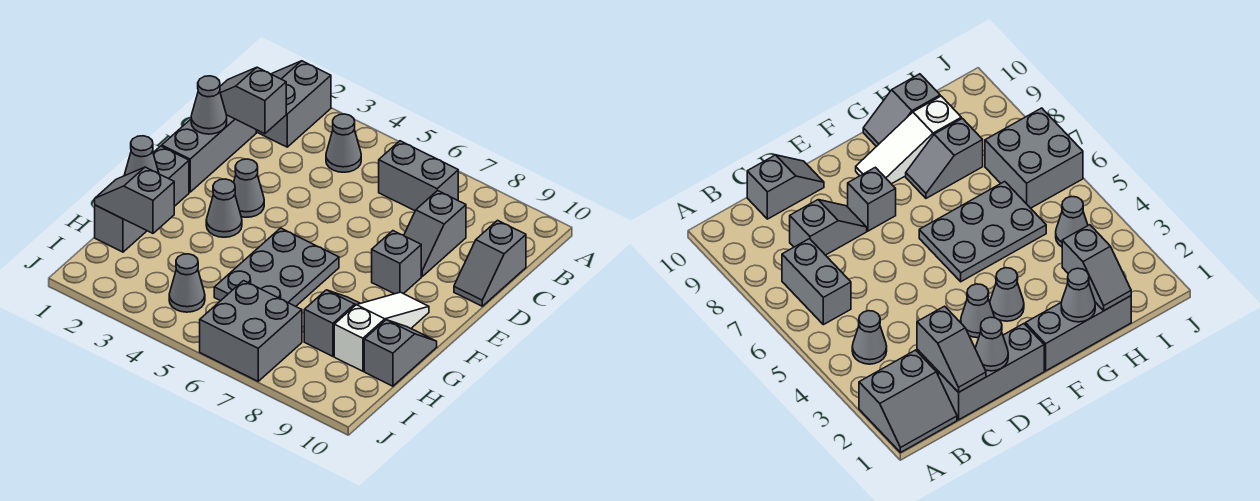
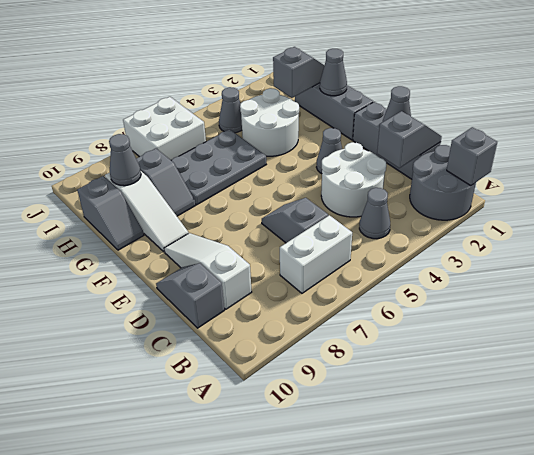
grey slope A1:B2 level 1 top 2 -> grey round brick A1:B2 level 1
grey brick B6:B7 level 1 -> white brick B6:B7 level 1
none -> white round brick C3:D4 level 1
grey slope C8:D8 level 1 top C -> grey slope C6:D6 level 1 top C
none -> white slope C9:E9 level 1 top C
grey brick E8 level 1 -> grey brick A1 level 2
grey cone F3 level 1 -> grey cone H9 level 2
grey plate F5:H6 level 1 -> grey plate G5:H7 level 1
none -> white round brick G3:H4 level 1
grey brick I6:J7 level 1 -> white brick I6:J7 level 1

